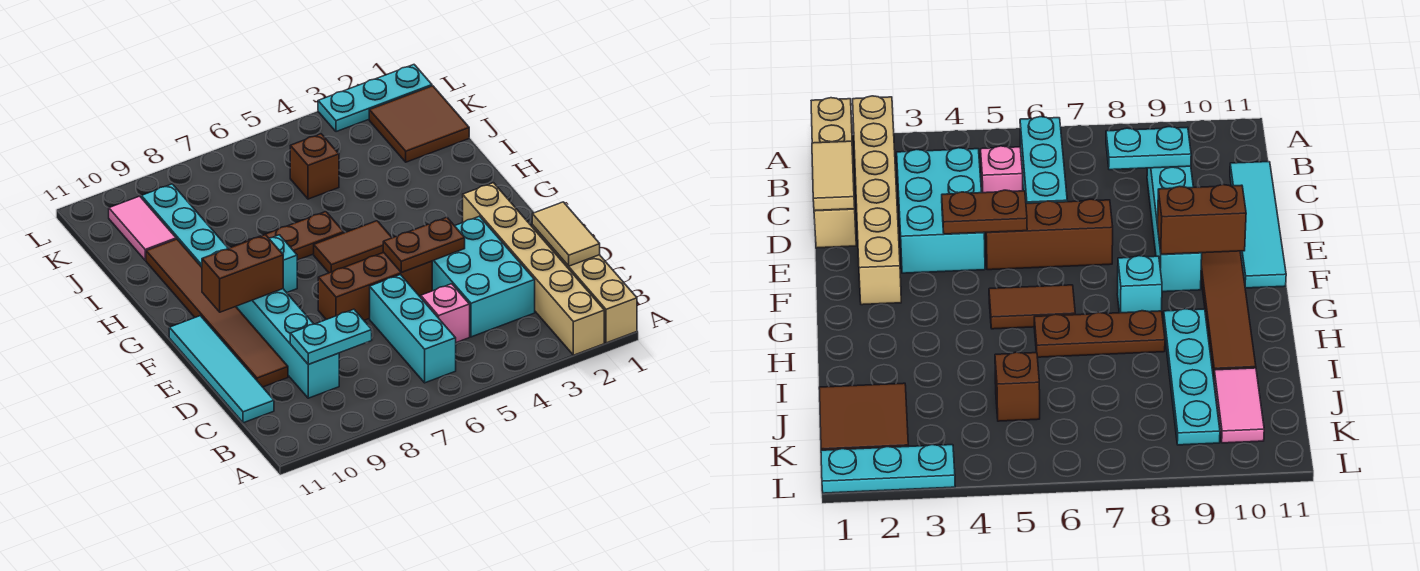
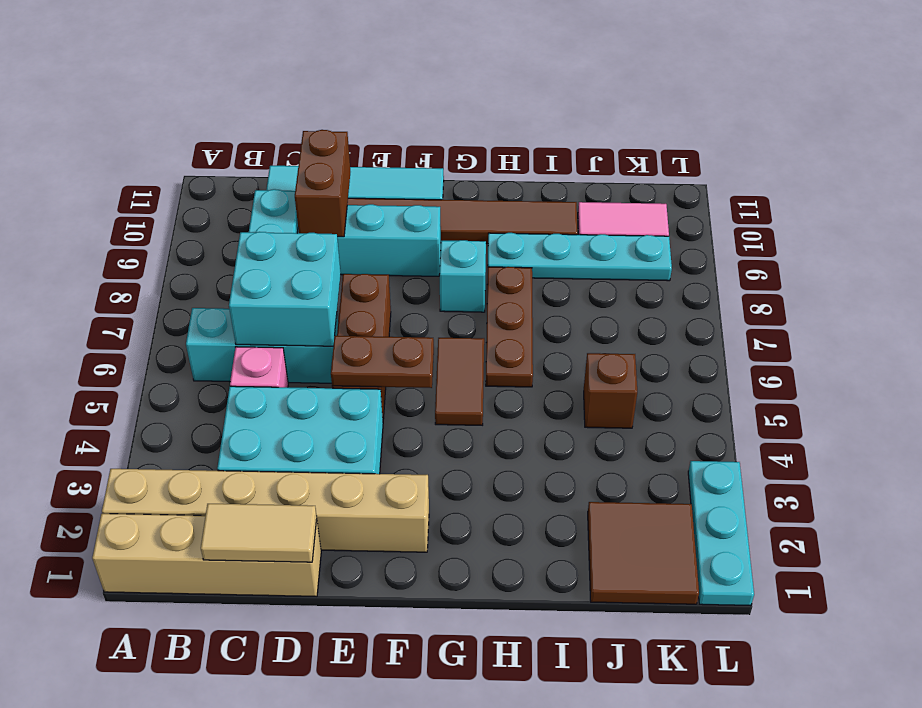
none -> cyan brick C6:D7 level 2
brown plate E4:E5 level 2 -> brown plate E5:F5 level 2
brown brick F9:F10 level 2 -> brown brick D9:D10 level 2

